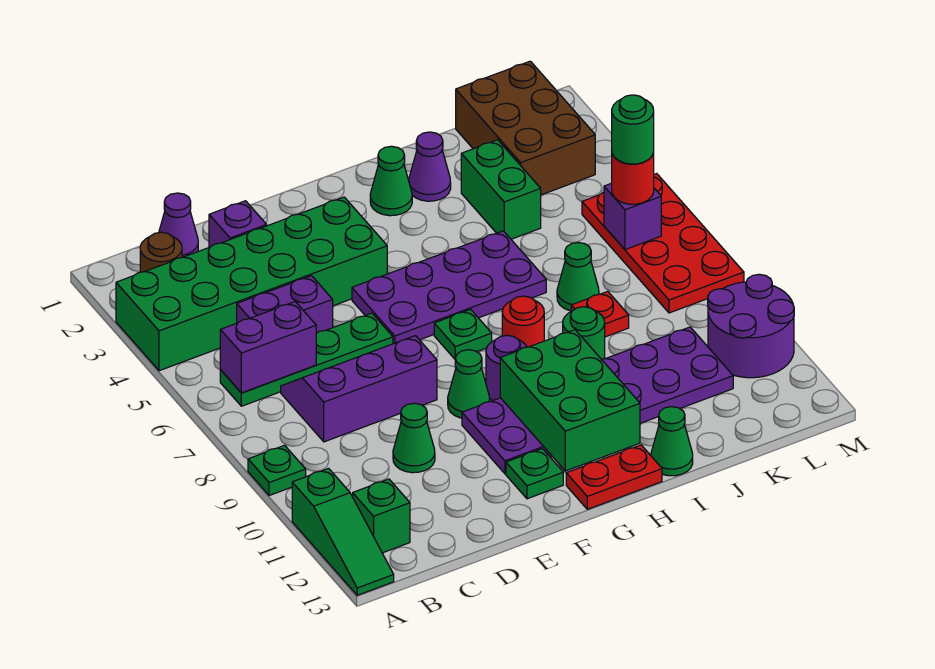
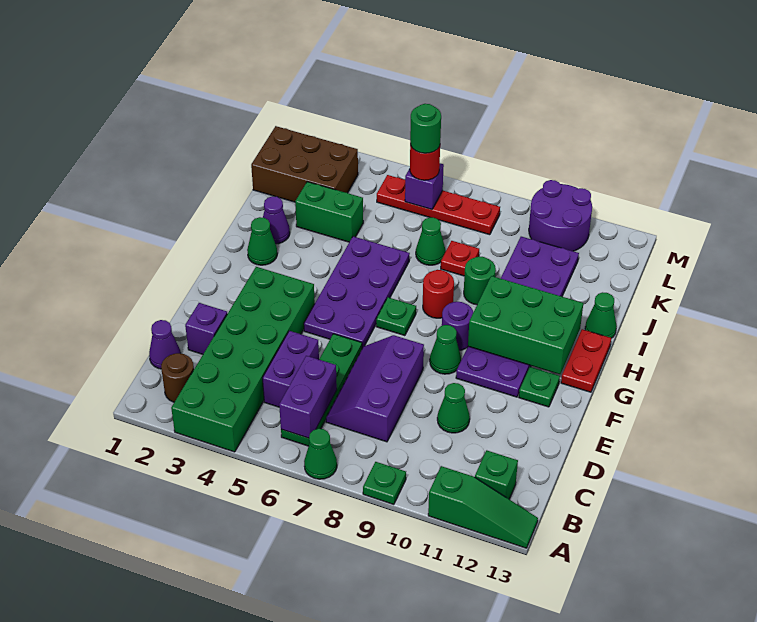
none -> green cone A7 level 1
red plate L5:M8 level 1 -> red plate L5:L8 level 1

